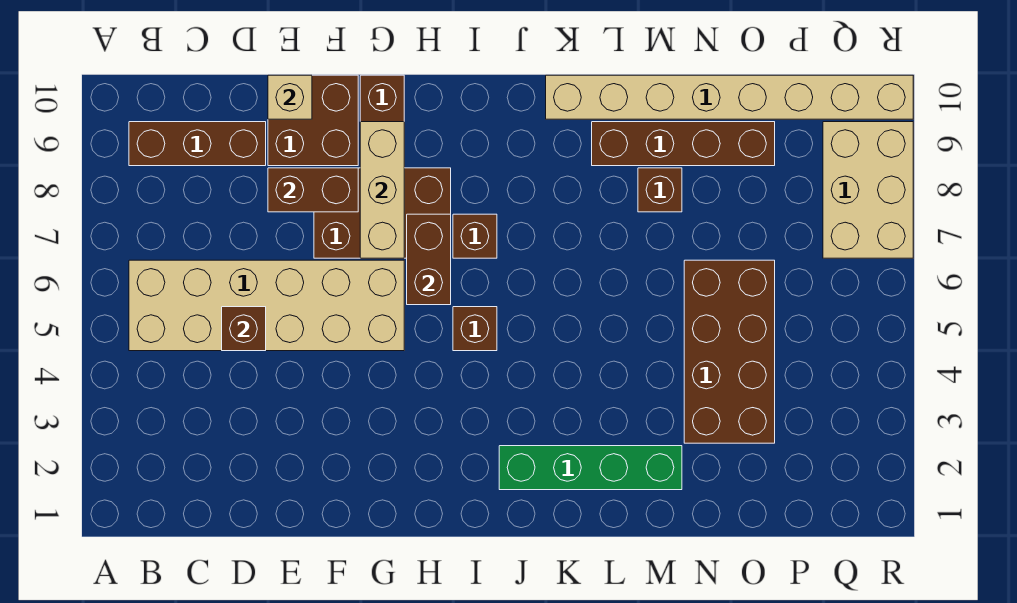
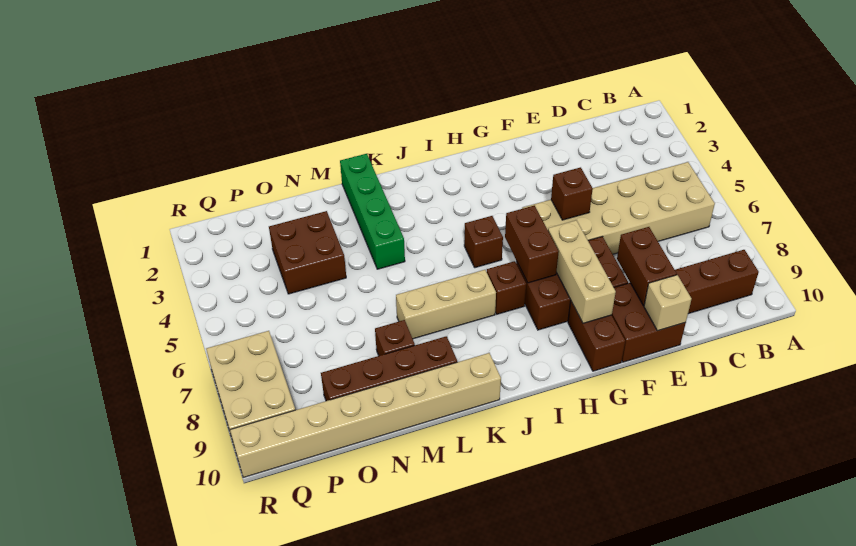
brown brick D5 level 2 -> brown brick F5 level 2
brown brick E8:F8 level 2 -> brown brick E8:E9 level 2
green brick J2:M2 level 1 -> green brick L1:L4 level 1
none -> tan brick J7:L7 level 1
brown brick N3:O6 level 1 -> brown brick N3:O4 level 1

